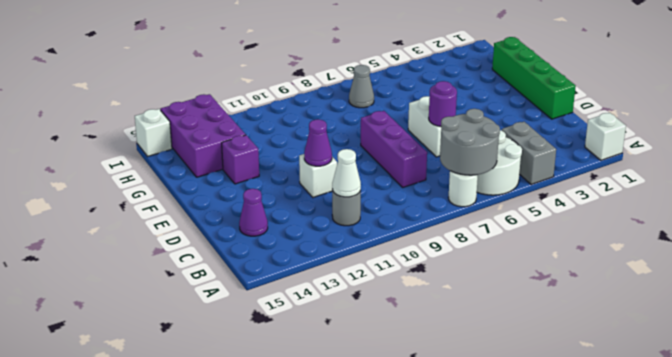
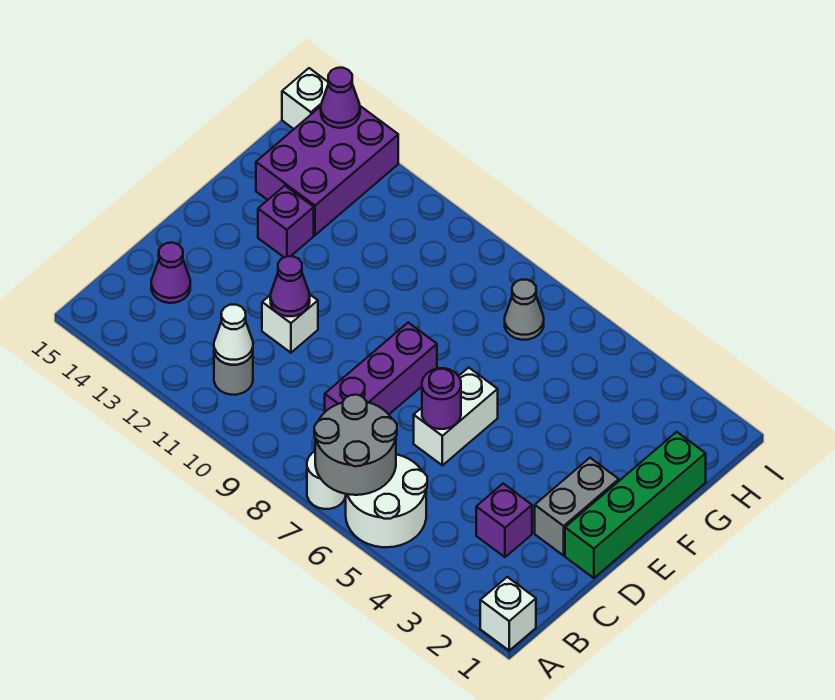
grey brick A4:B4 level 1 -> grey brick D2:E2 level 1
none -> purple brick C3 level 1
none -> purple cone I14 level 2

